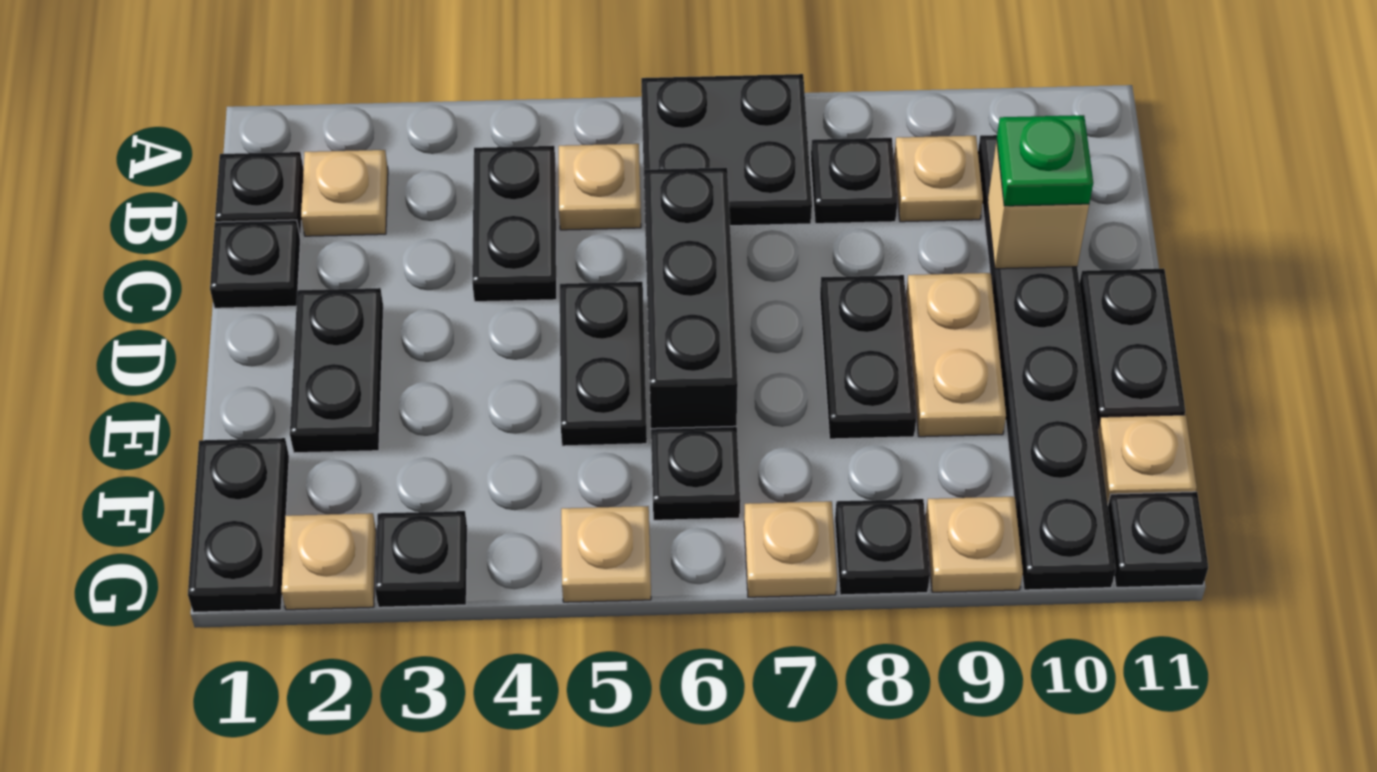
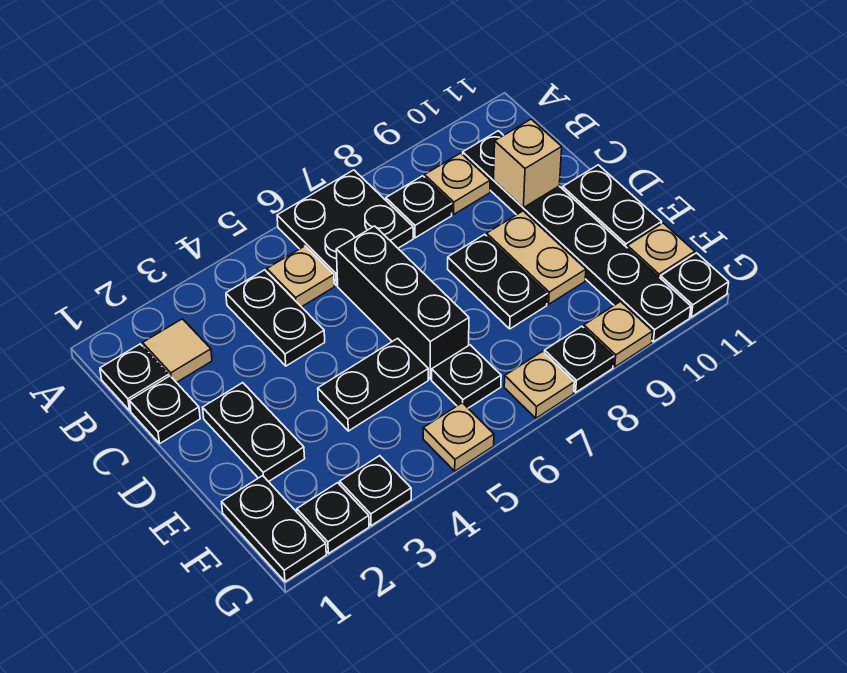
tan plate B2 level 1 -> tan tile B2 level 1
green plate C10 level 3 -> none
black plate D5:E5 level 1 -> black plate E4:E5 level 1
tan plate G2 level 1 -> black plate G2 level 1

